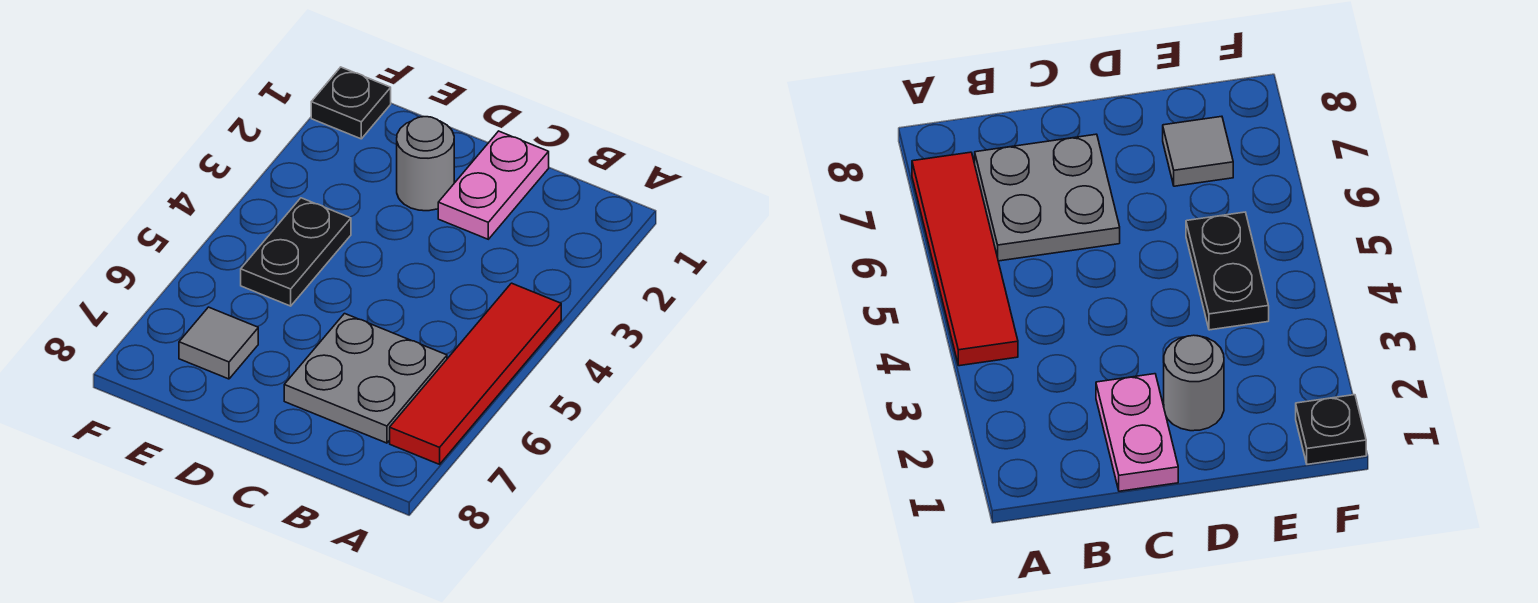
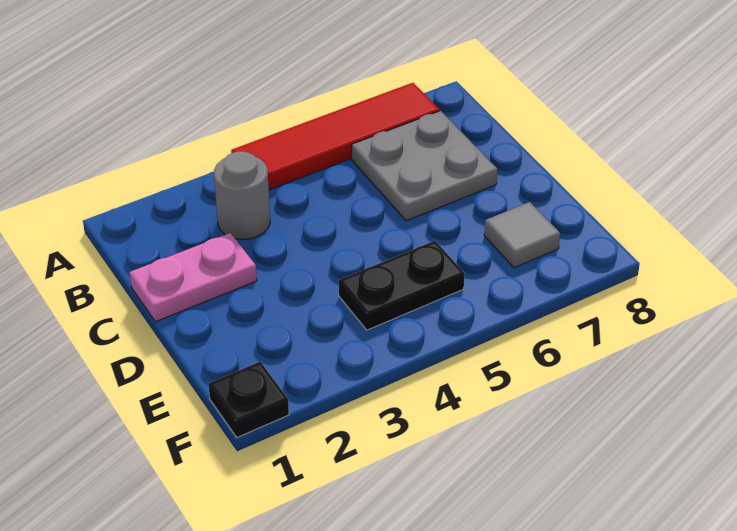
grey round brick D2 level 1 -> grey round brick B3 level 1

